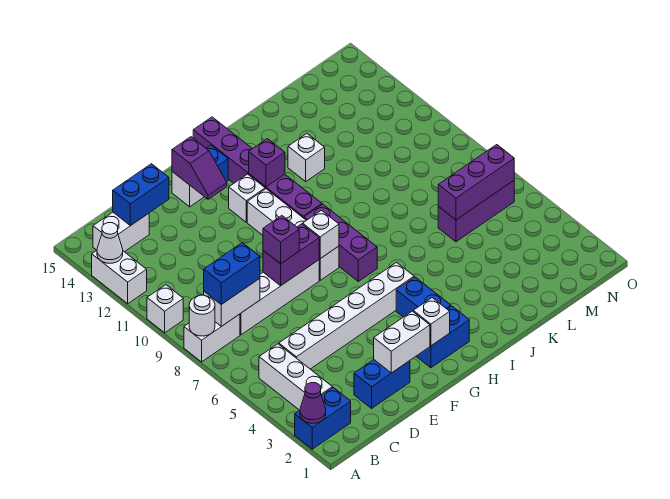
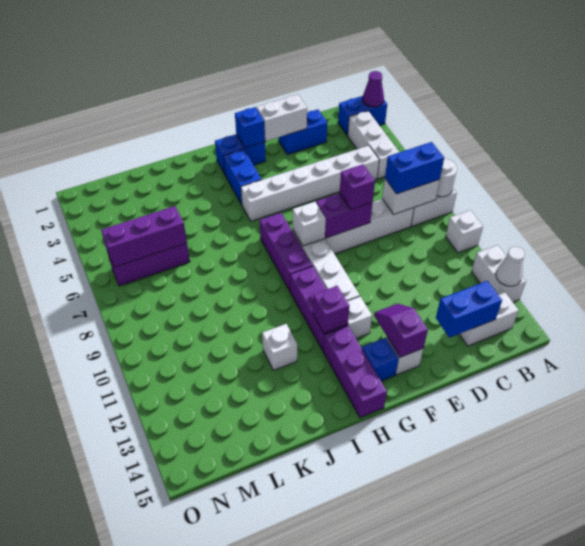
white brick G2 level 2 -> blue brick G2 level 2

